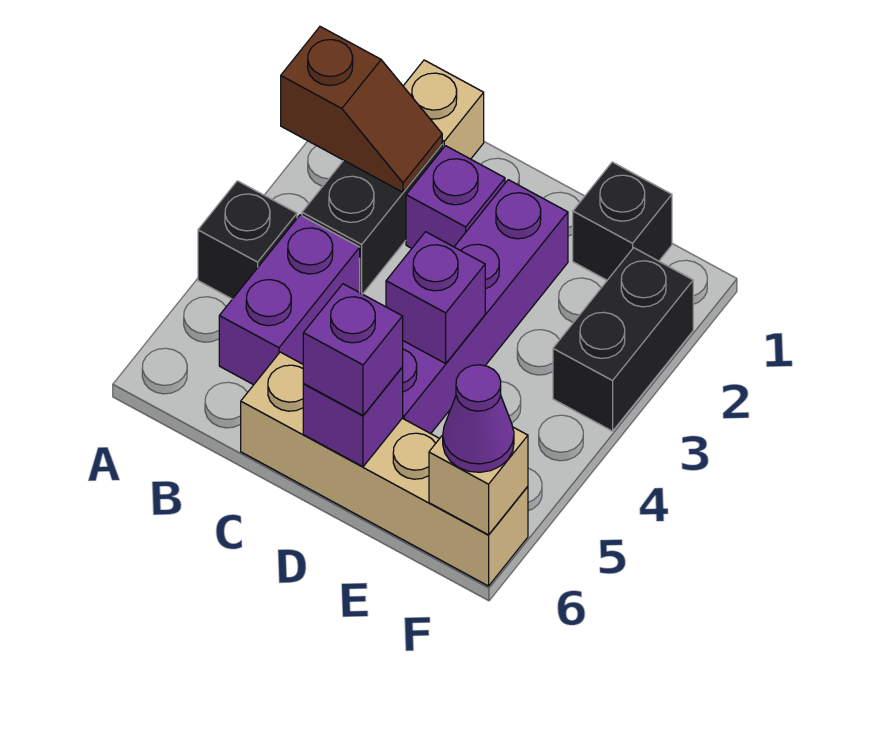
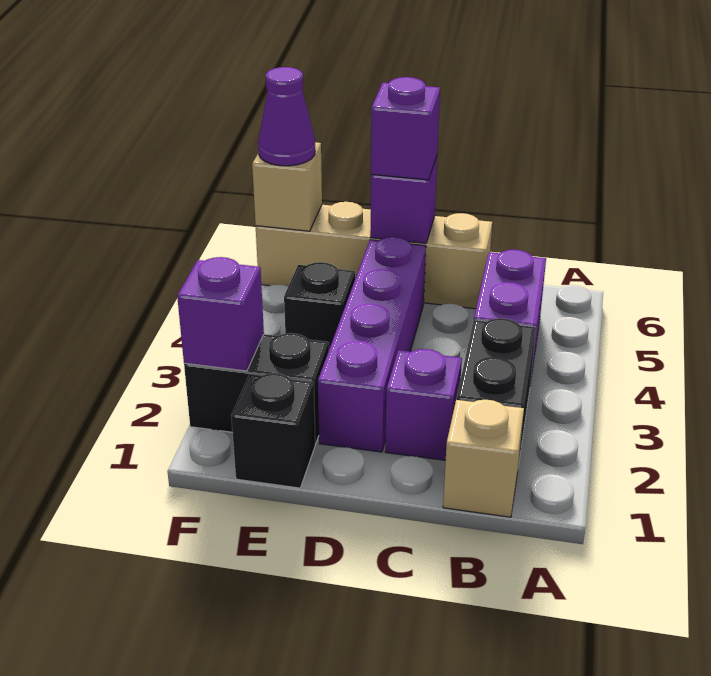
brown slope A2:B2 level 2 top A -> none
black brick A4 level 1 -> black brick E4 level 1
purple brick D4 level 2 -> purple brick F2 level 2
black brick F2:F3 level 1 -> black brick E2:F2 level 1

